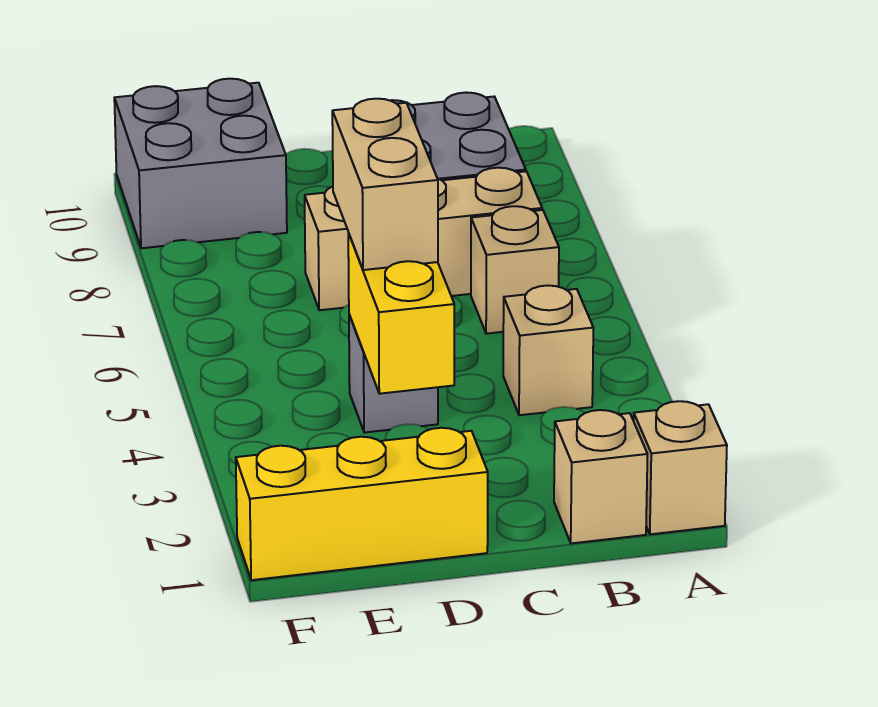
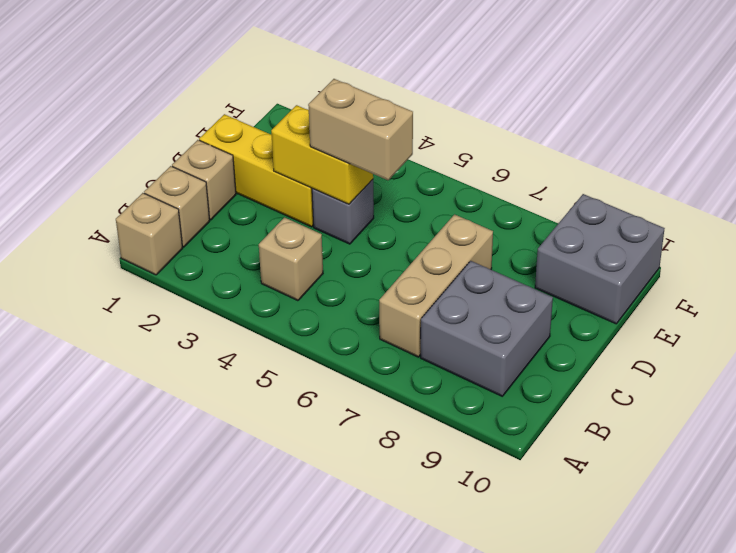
tan brick B6 level 1 -> tan brick C1 level 1
yellow brick D1:F1 level 1 -> yellow brick D1:D3 level 1

